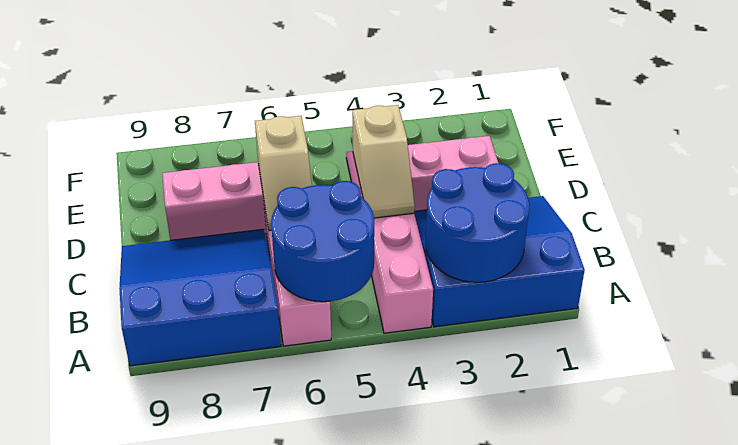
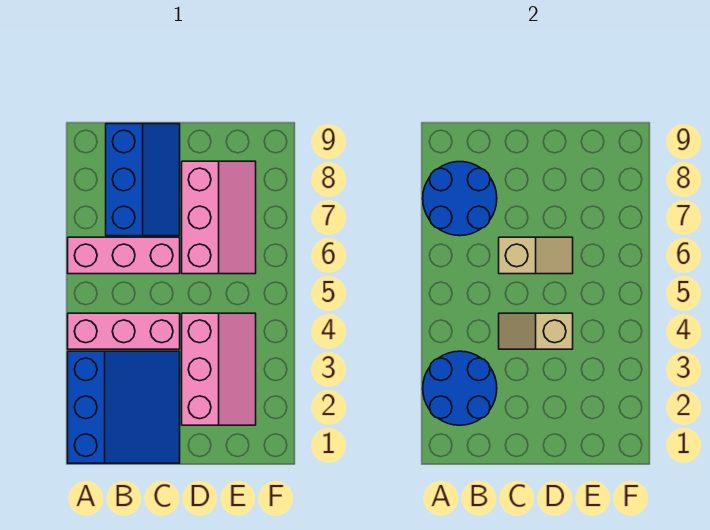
blue round brick A5:B6 level 2 -> blue round brick A7:B8 level 2
blue slope A7:C9 level 1 top A -> blue slope B7:C9 level 1 top B
tan slope C6:D6 level 2 top D -> tan slope C6:D6 level 2 top C

